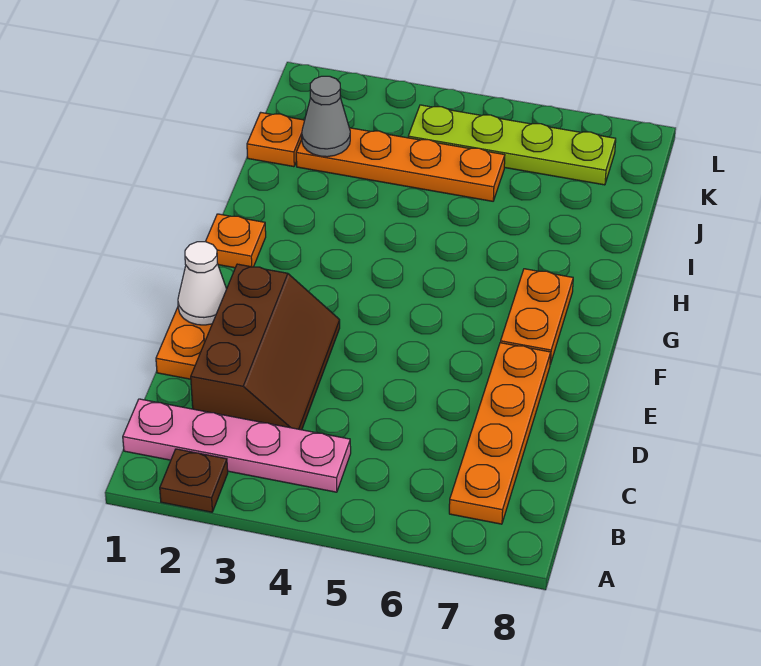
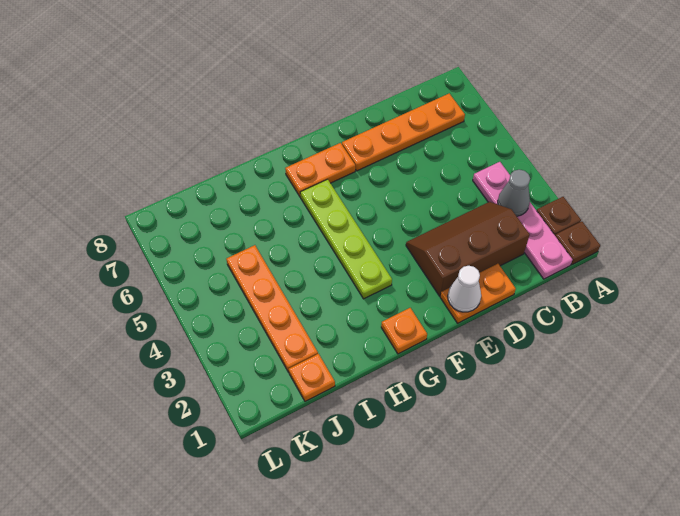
none -> brown plate A1 level 1
grey cone J2 level 2 -> grey cone B3 level 2
lime plate K4:K7 level 1 -> lime plate G3:G6 level 1

